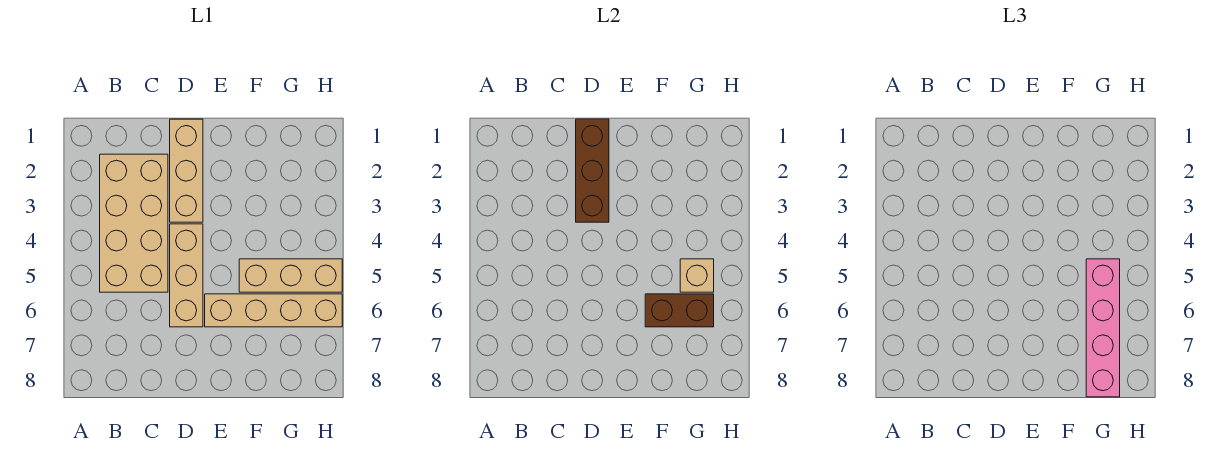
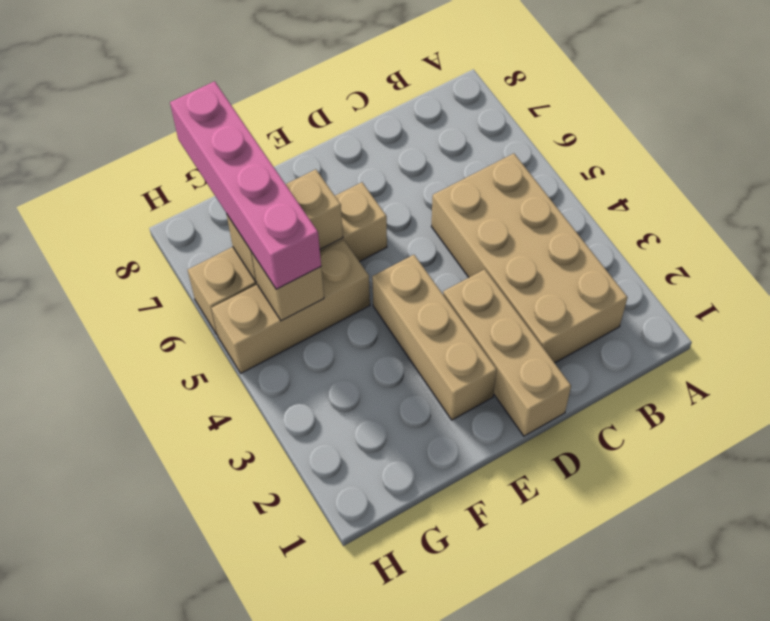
brown brick D1:D3 level 2 -> none
tan brick D4:D6 level 1 -> tan brick E2:E4 level 1
brown brick F6:G6 level 2 -> tan brick F6:G6 level 2

